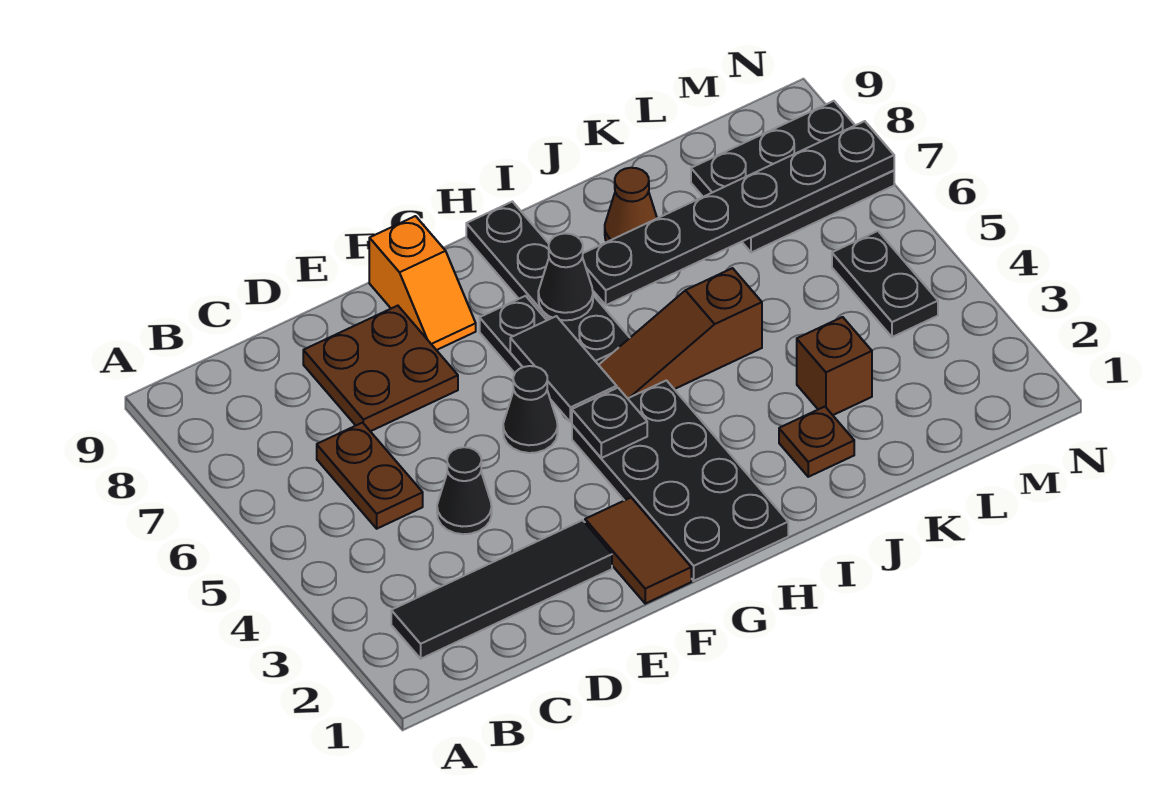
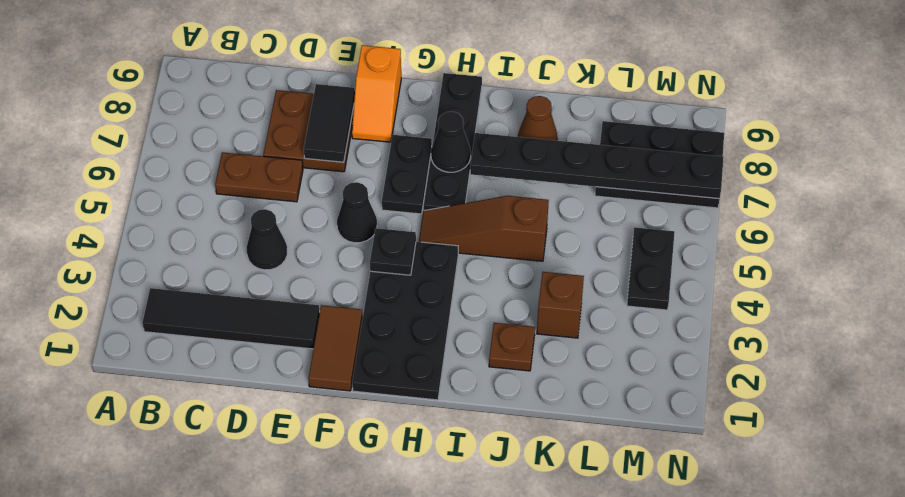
brown plate C5:C6 level 1 -> brown plate C6:D6 level 1
black tile G5:G6 level 2 -> black tile E7:E8 level 2

